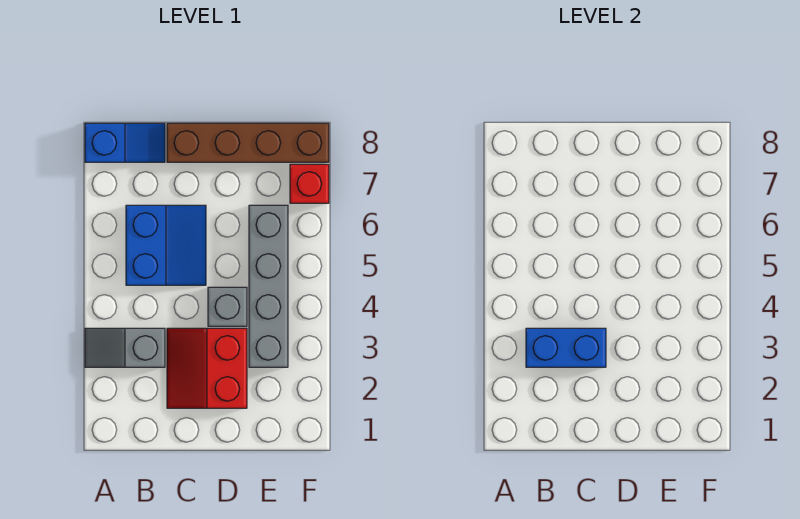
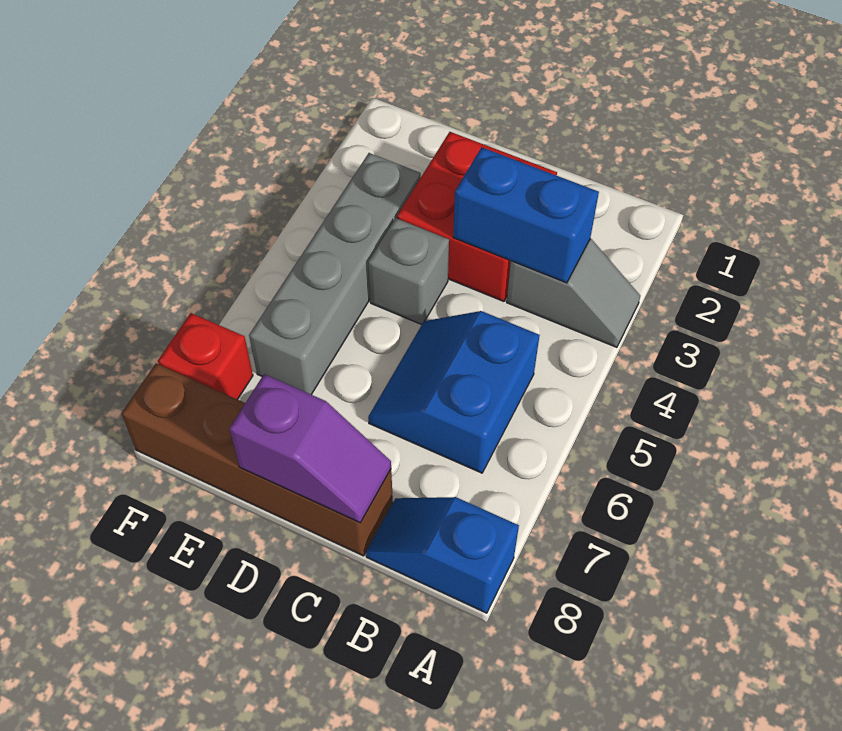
red slope C2:D3 level 1 top D -> red brick C2:D3 level 1
none -> purple slope C8:D8 level 2 top D

